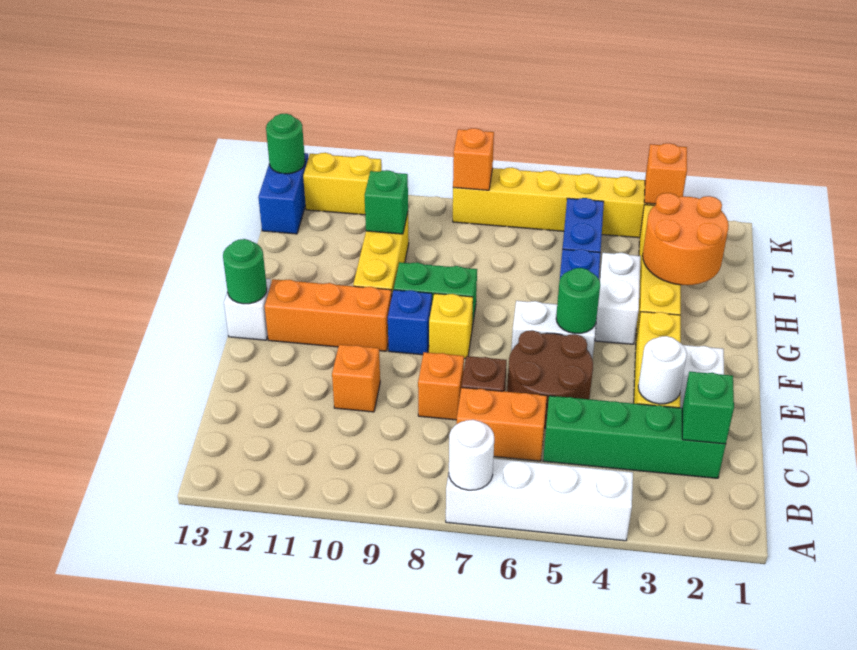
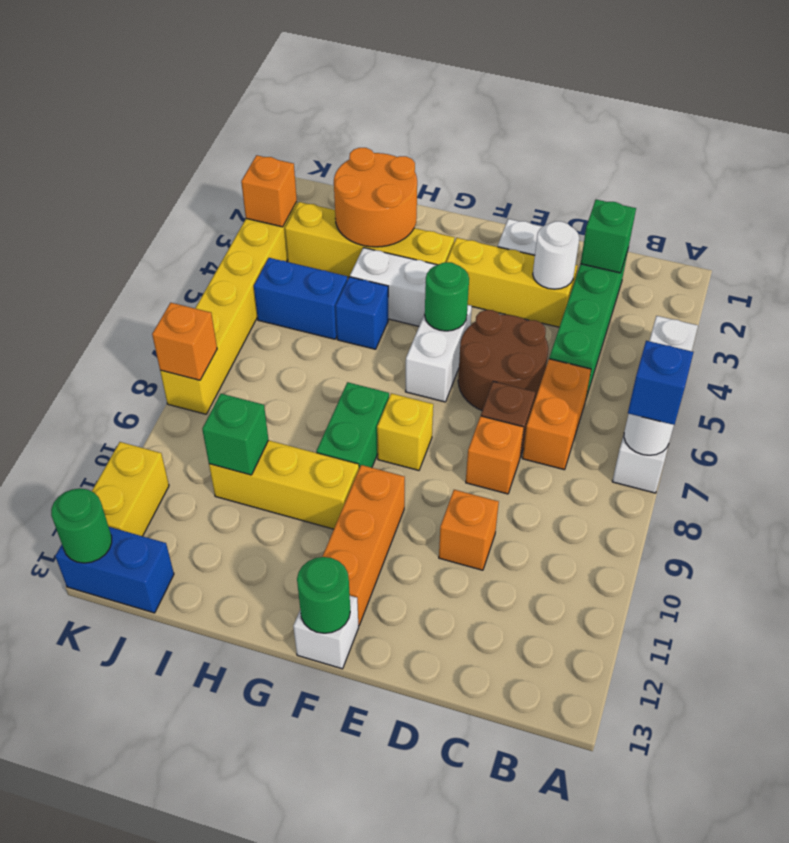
blue brick F9 level 1 -> blue brick A7 level 3

